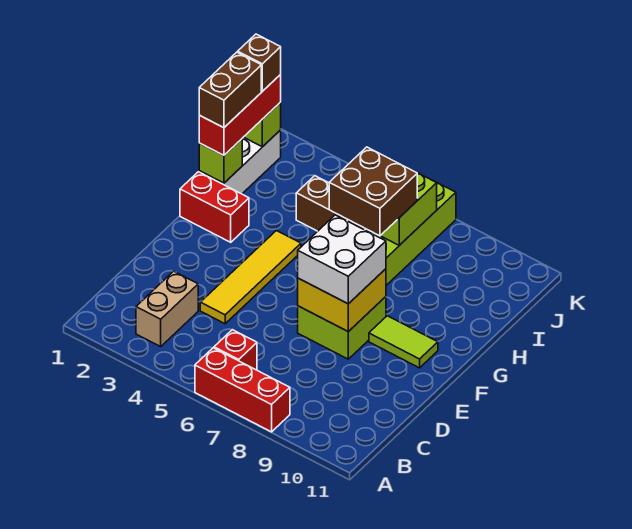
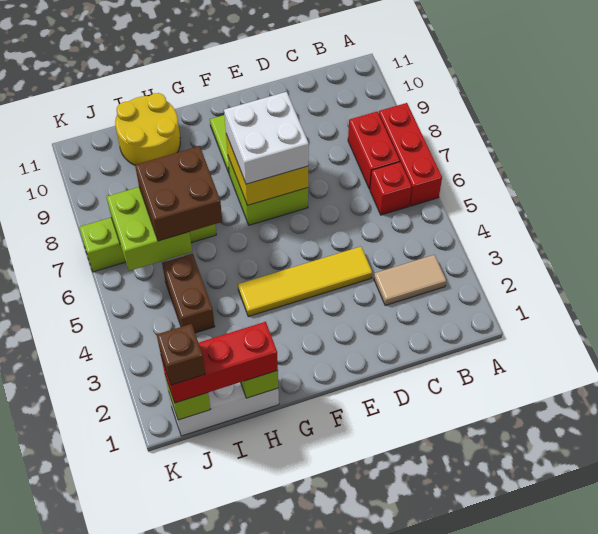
tan brick B3:C3 level 1 -> tan tile B3:C3 level 1
red brick G1:G2 level 1 -> red brick B7:B8 level 1
brown brick H1:I1 level 4 -> none
none -> yellow round brick H10:I11 level 1

